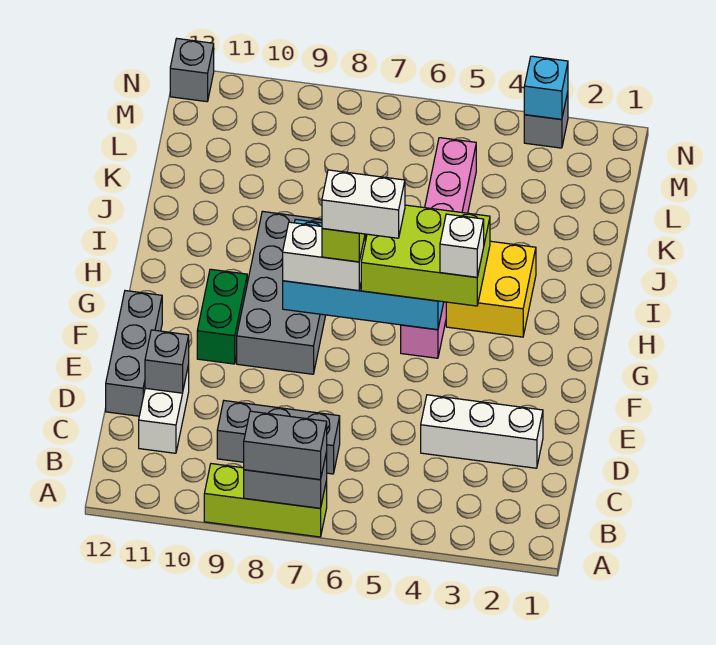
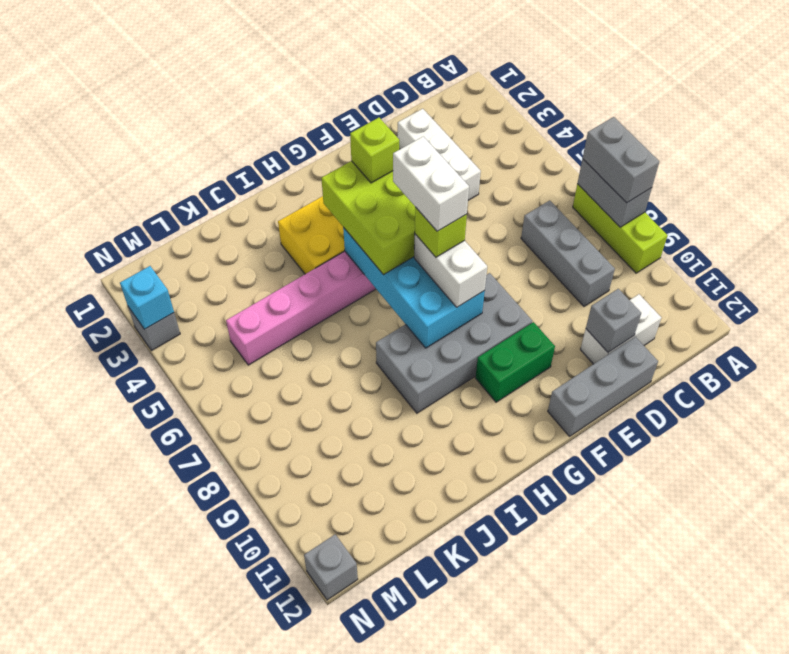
white brick G4 level 4 -> lime brick G4 level 4

